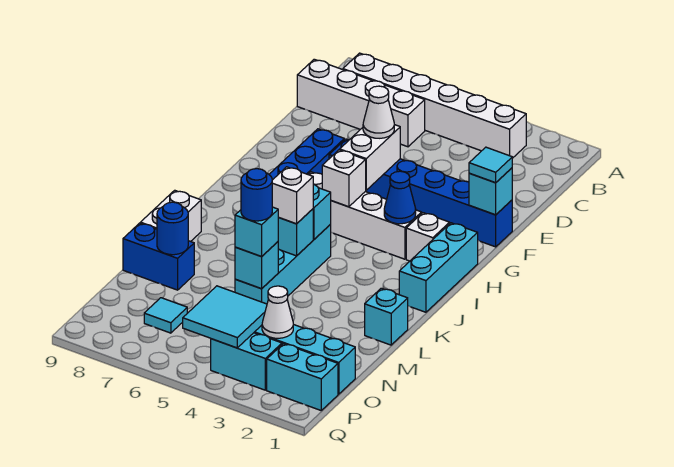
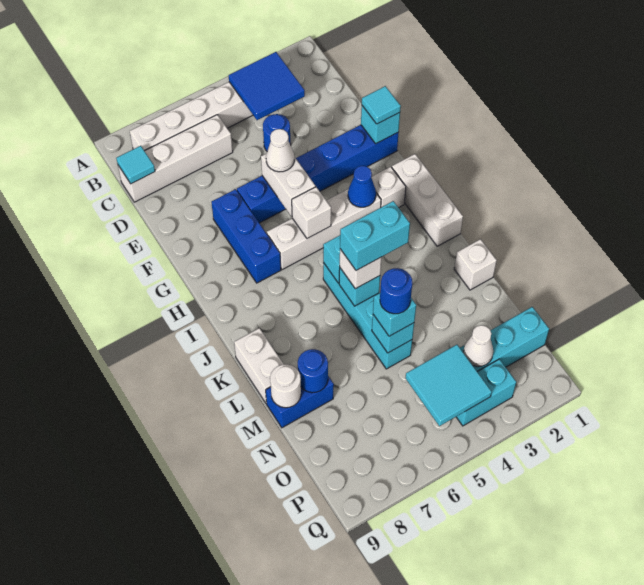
none -> blue tile B3:C4 level 2
none -> blue round brick D4 level 1
cyan brick H1:J1 level 1 -> white brick H1:J1 level 1
cyan brick L1 level 1 -> white brick L1 level 1
none -> white round brick M9 level 2
cyan tile O7 level 1 -> cyan tile C9 level 2
cyan brick P1:P2 level 1 -> cyan brick K4:K5 level 4

